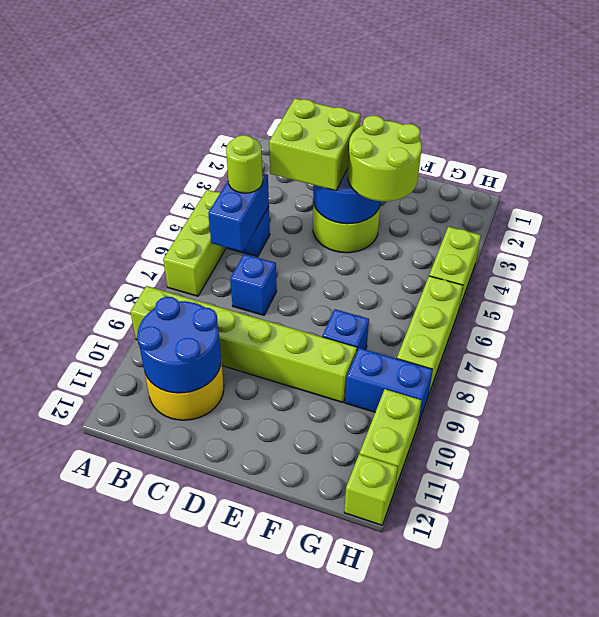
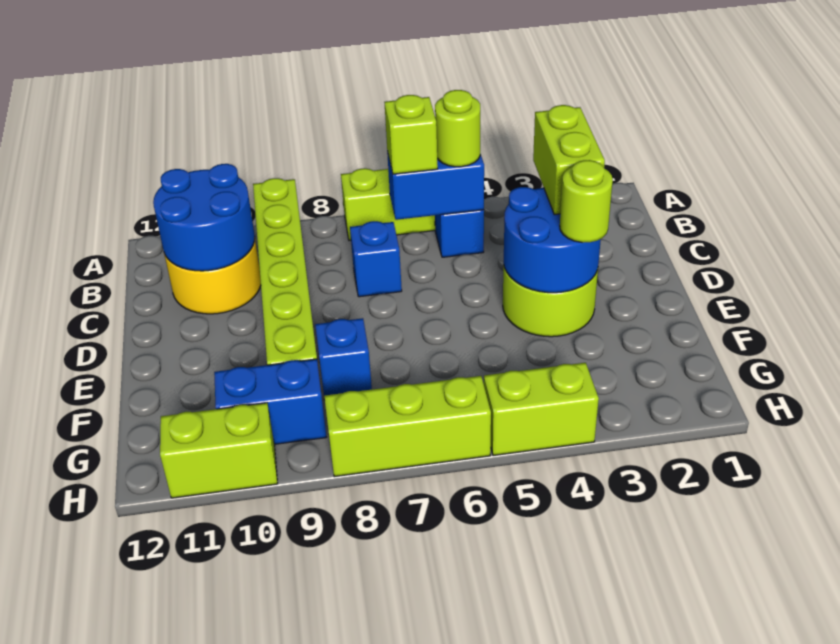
lime brick C3:D4 level 3 -> lime brick C3:D3 level 3
lime round brick E3:F4 level 3 -> lime round brick E3 level 3
blue brick G9:H9 level 1 -> blue brick G9:G10 level 1
lime brick H12 level 1 -> lime brick B6 level 3

